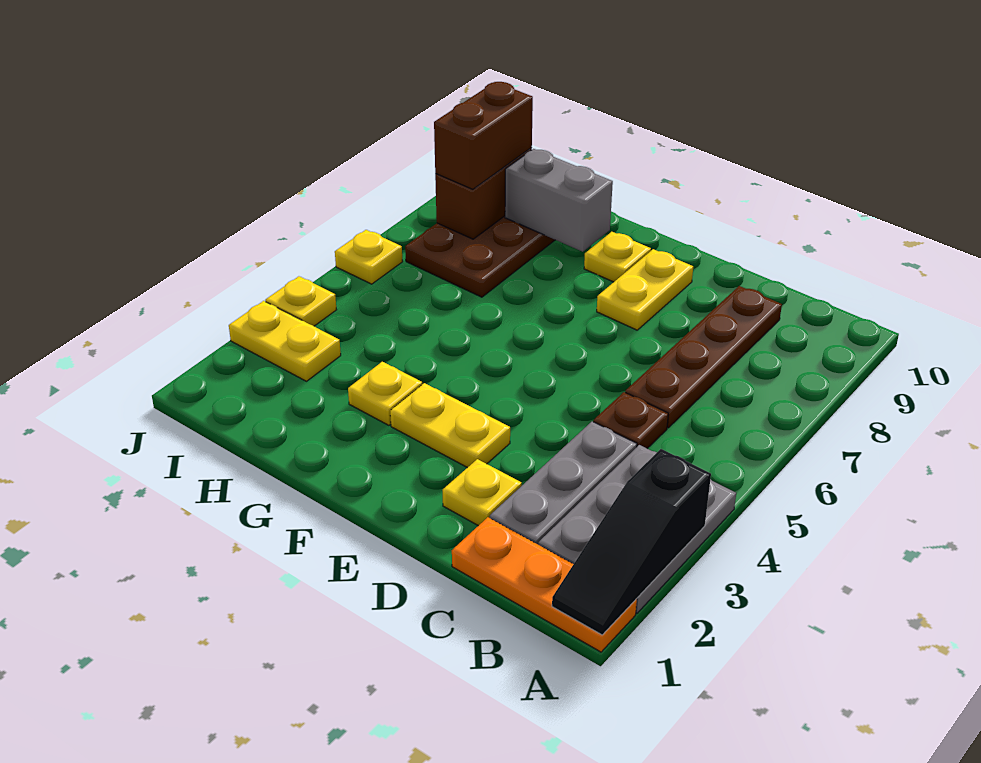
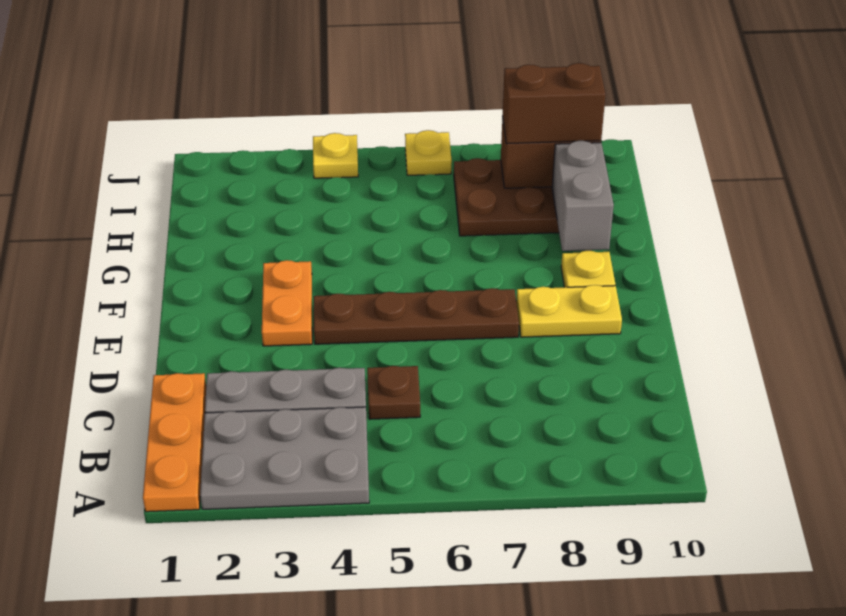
black slope A1:A3 level 2 top 3 -> none
brown plate C6:C9 level 1 -> brown plate E4:E7 level 1
yellow plate D2 level 1 -> none
yellow plate E3:F3 level 1 -> orange plate E3:F3 level 1
yellow plate G3 level 1 -> none
yellow plate I3:J3 level 1 -> none

